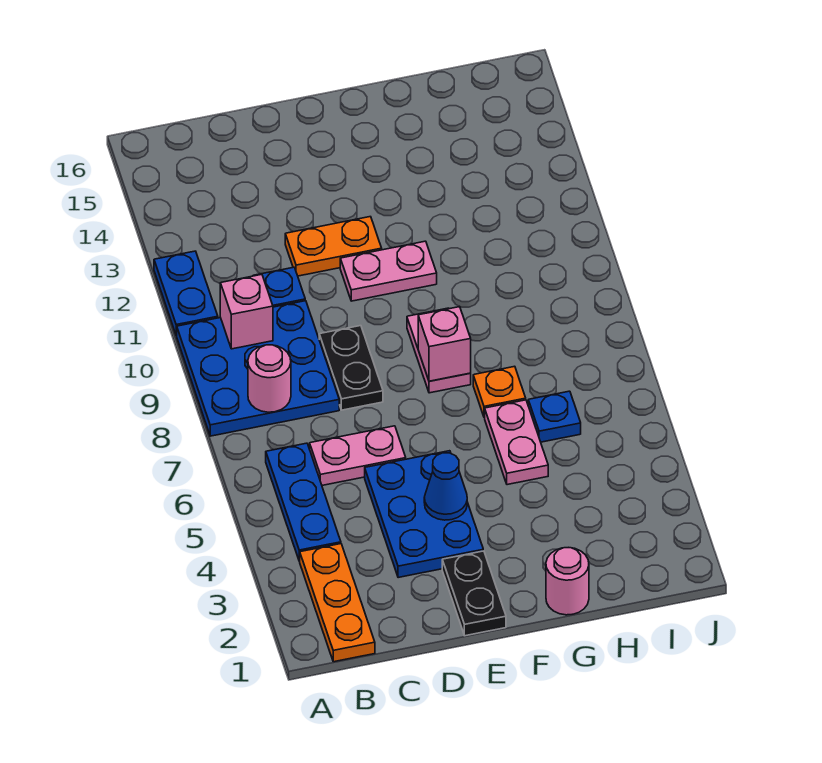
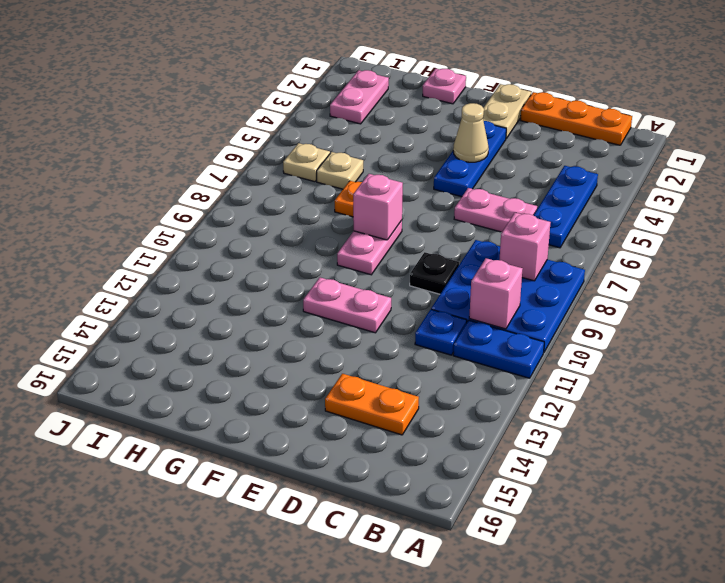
blue plate A11:A12 level 1 -> blue plate A11:B11 level 1
orange plate B1:B3 level 1 -> orange plate B1:D1 level 1
pink round brick B8 level 2 -> pink brick B8 level 2
blue plate D3:E5 level 1 -> blue plate E3:E5 level 1
black plate D8:D9 level 1 -> black plate D9 level 1
orange plate D12:E12 level 1 -> orange plate C14:D14 level 1
black plate E1:E2 level 1 -> tan plate E1:E2 level 1
blue cone E4 level 2 -> tan cone E4 level 2
pink round brick G1 level 1 -> pink plate G1 level 1
pink plate G5:G6 level 1 -> pink plate I2:I3 level 1
blue plate H6 level 1 -> tan plate H6 level 1
none -> tan plate I6 level 1

